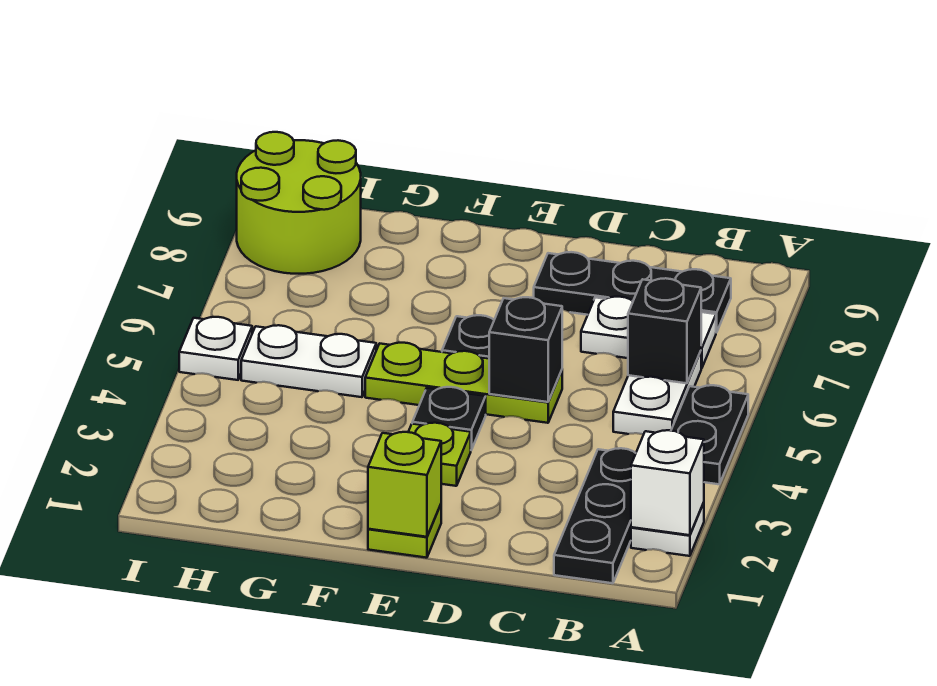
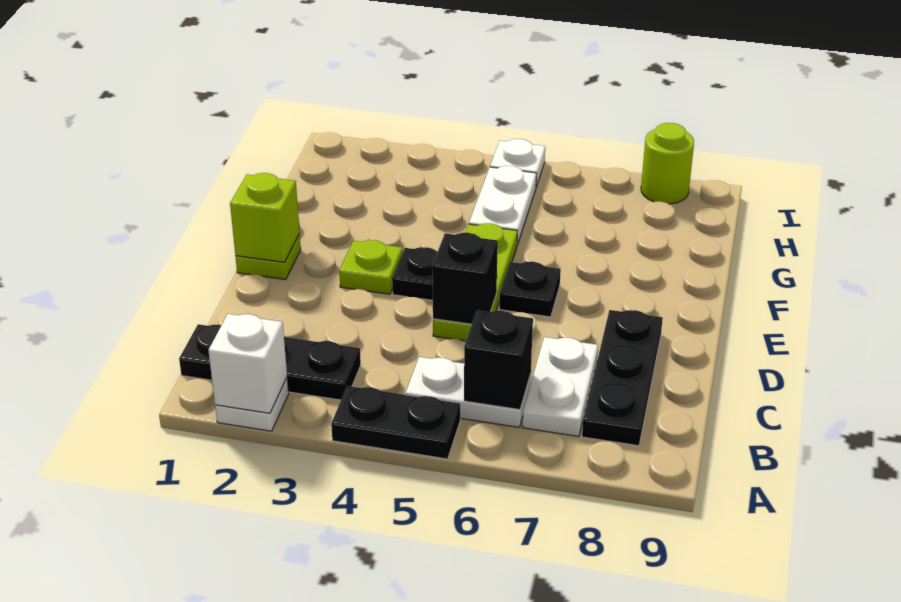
lime round brick H8:I9 level 1 -> lime round brick I8 level 1

